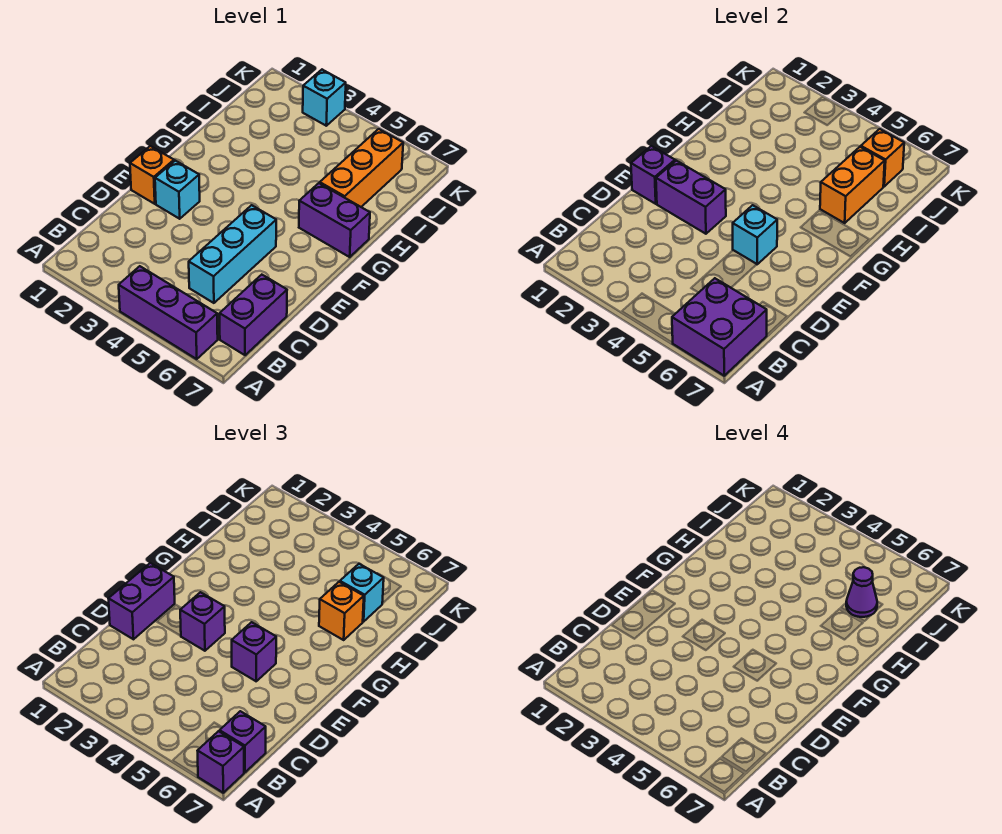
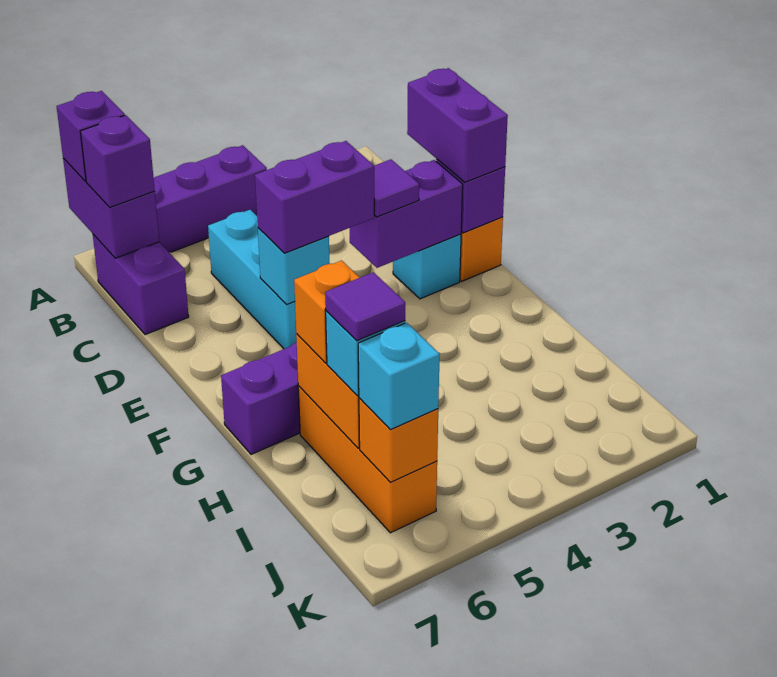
purple brick A6:B7 level 2 -> purple brick A7:B7 level 2
purple brick E3 level 3 -> purple tile E3 level 3
purple brick E5 level 3 -> purple brick E4:E5 level 3
purple cone I6 level 4 -> purple tile I6 level 4
cyan brick K3 level 1 -> cyan brick J6 level 3

